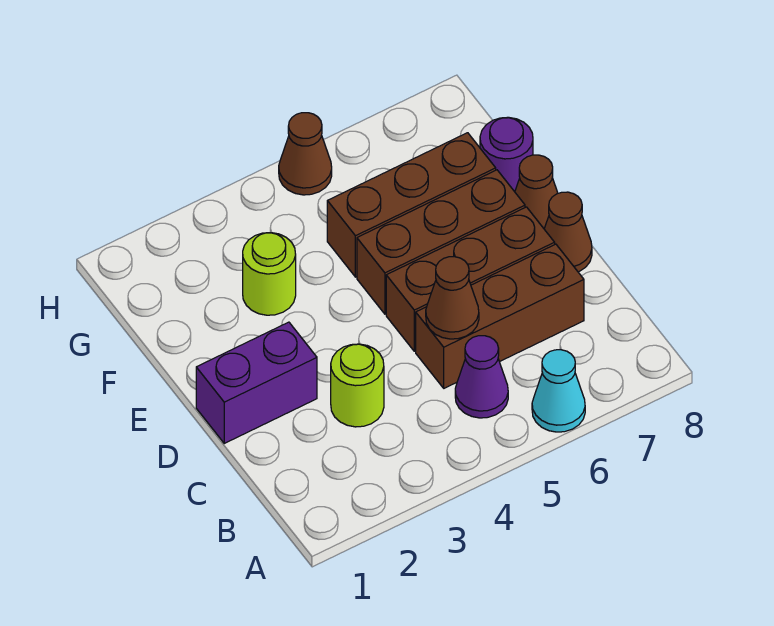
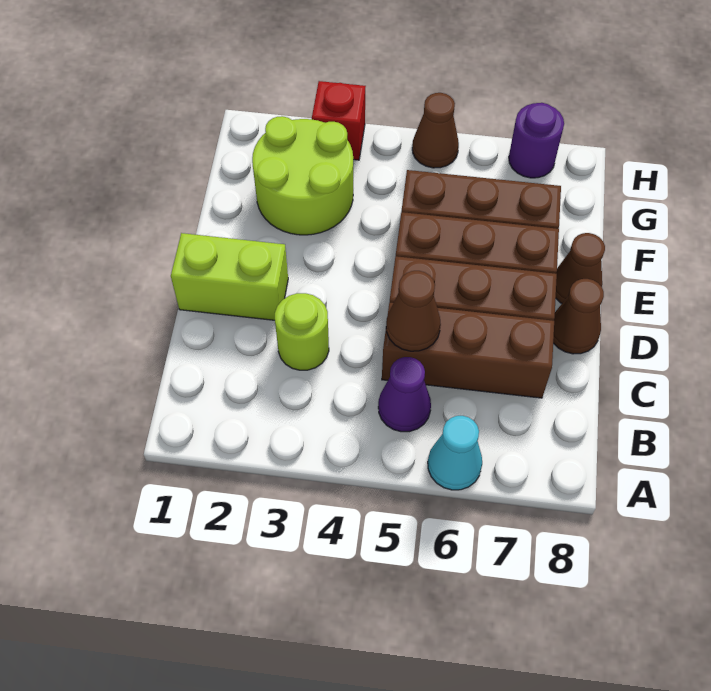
purple brick D1:D2 level 1 -> lime brick D1:D2 level 1
lime round brick F3 level 1 -> lime round brick F2:G3 level 1
purple round brick F8 level 1 -> purple round brick H7 level 1
none -> red brick H3 level 1

